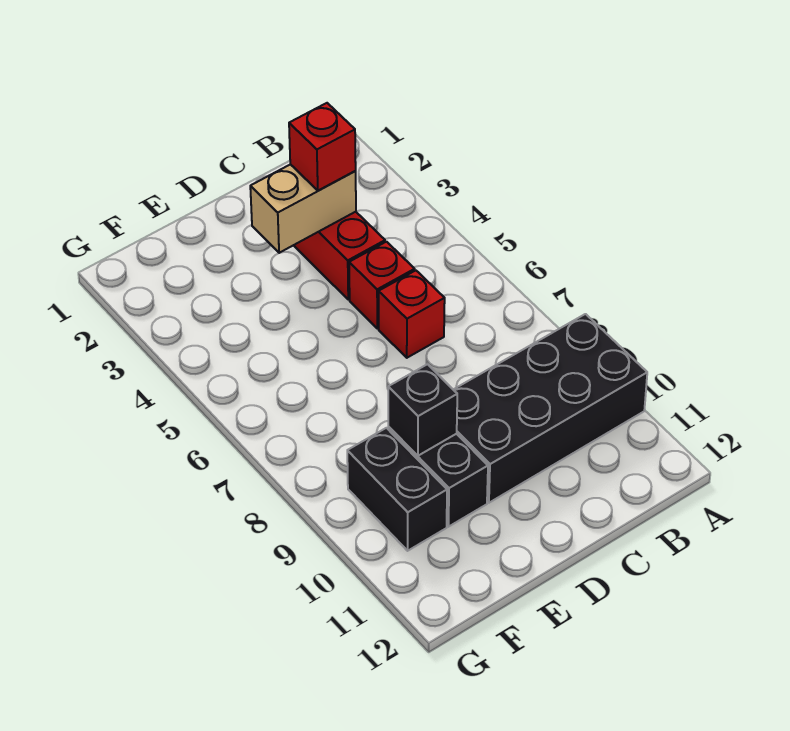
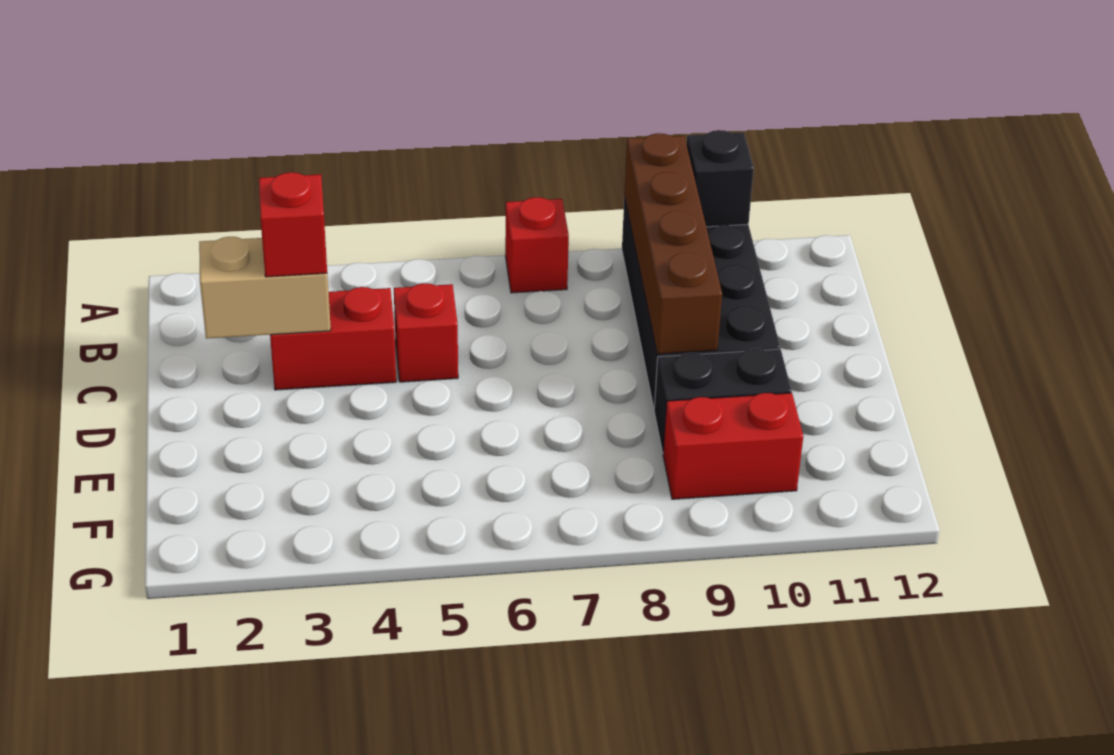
none -> brown brick A9:D9 level 2
tan brick C3:D3 level 2 -> tan brick C2:C3 level 2
red brick C6 level 1 -> red brick A7 level 1
black brick E9 level 2 -> black brick A10 level 2
black brick F9:F10 level 1 -> red brick F9:F10 level 1

